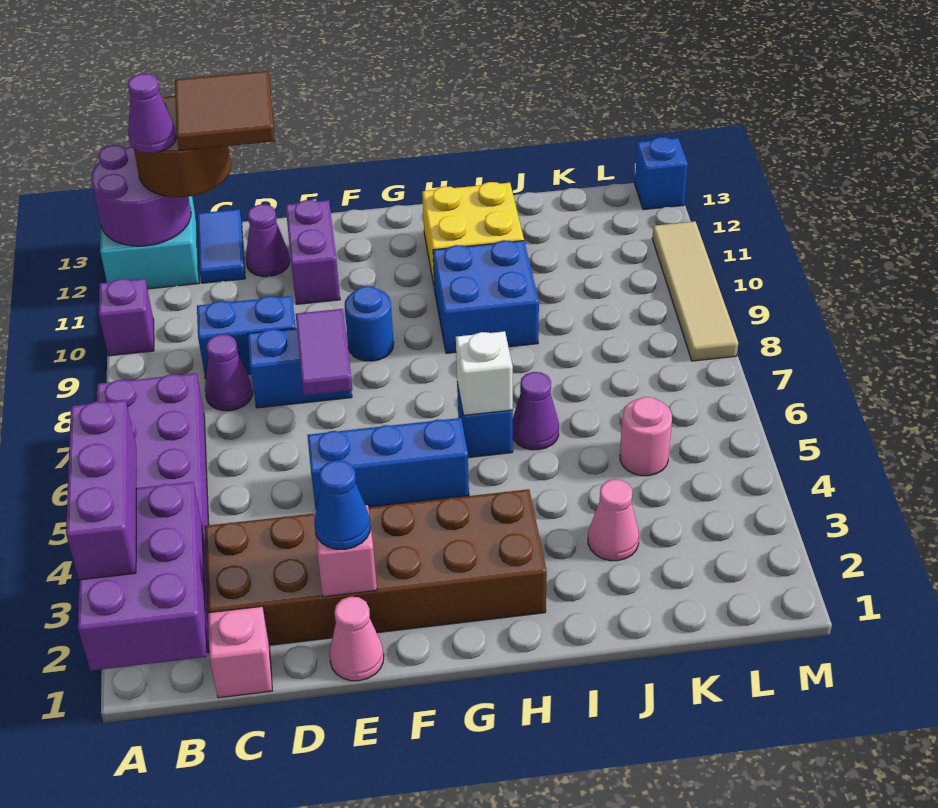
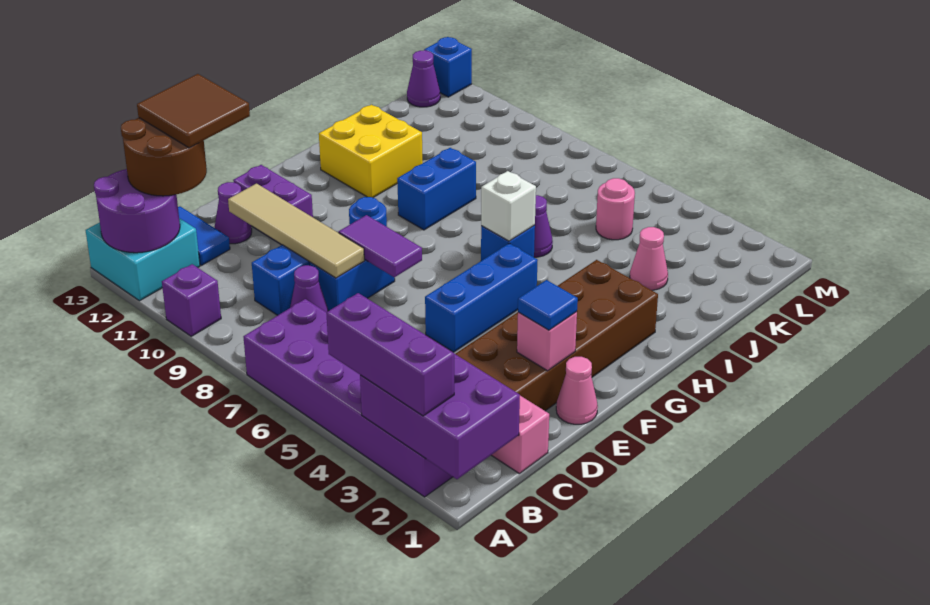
purple cone B12 level 4 -> purple cone L13 level 1
blue cone E2 level 3 -> blue tile E2 level 3
blue brick H9:I10 level 1 -> blue brick H9:I9 level 1
tan tile M8:M11 level 1 -> tan tile D8:D11 level 2

